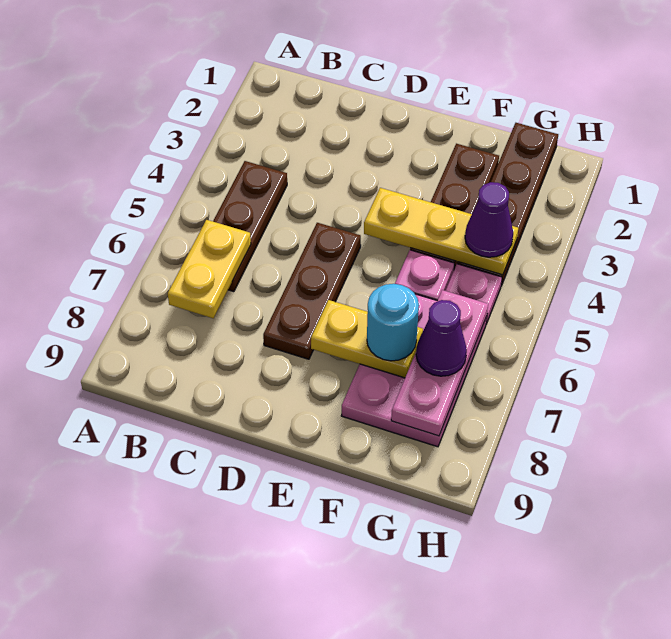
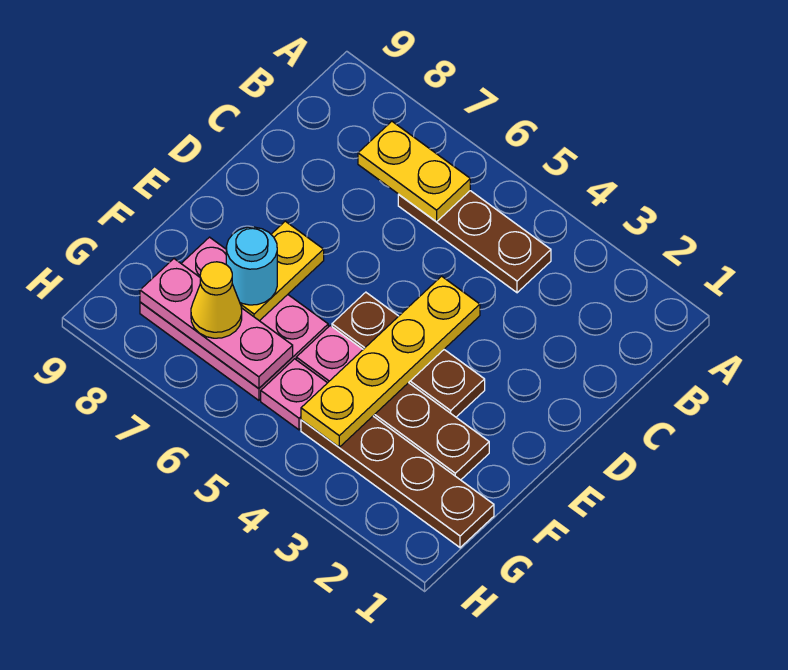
brown plate D5:D7 level 1 -> brown plate E3:E5 level 1
yellow plate E4:G4 level 2 -> yellow plate D4:G4 level 2
purple cone G4 level 3 -> none
purple cone G7 level 3 -> yellow cone G7 level 3

